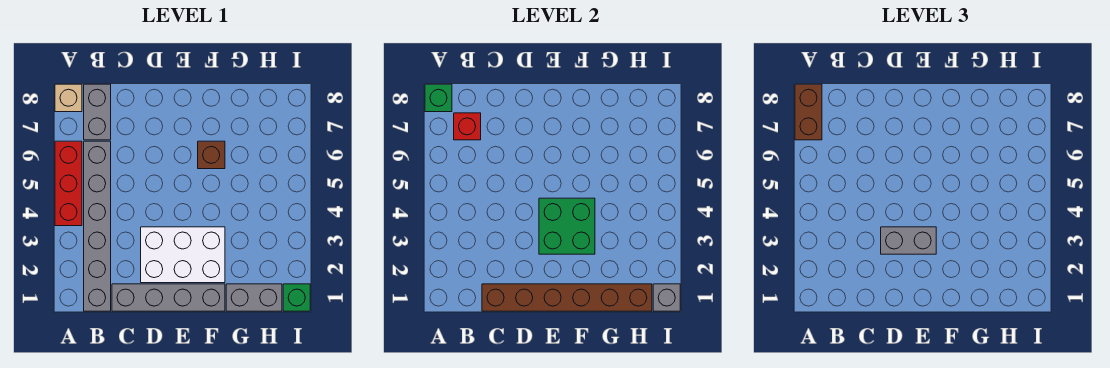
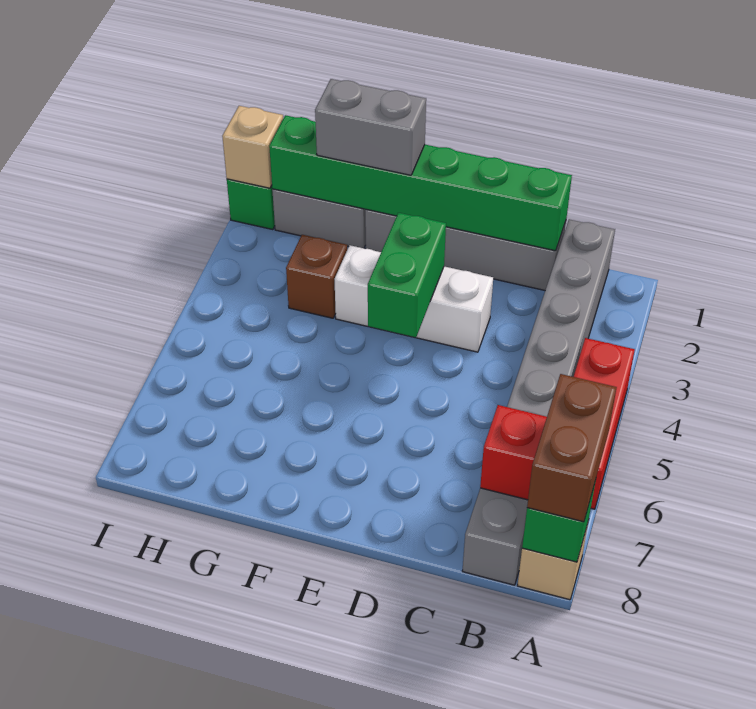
brown brick C1:H1 level 2 -> green brick C1:H1 level 2
white brick D2:F3 level 1 -> white brick D3:F3 level 1
grey brick D3:E3 level 3 -> grey brick F1:G1 level 3
green brick E3:F4 level 2 -> green brick E3:E4 level 2
brown brick F6 level 1 -> brown brick G3 level 1
grey brick I1 level 2 -> tan brick I1 level 2

